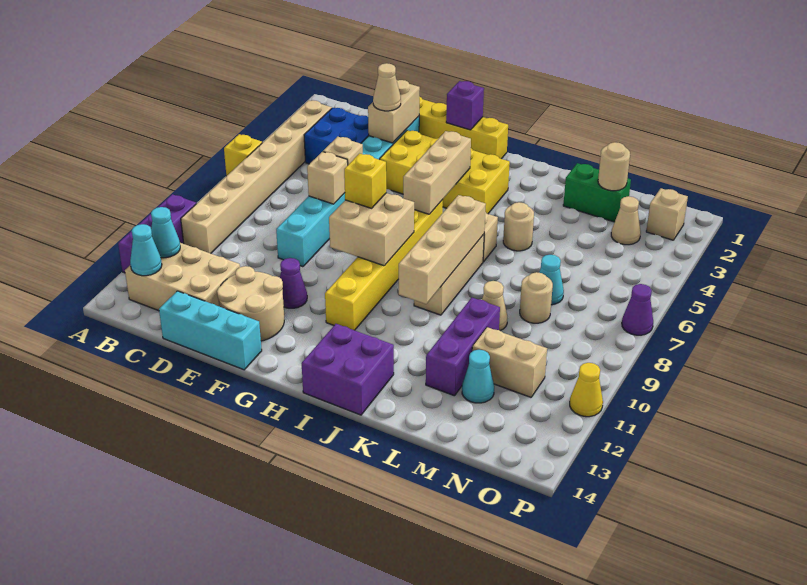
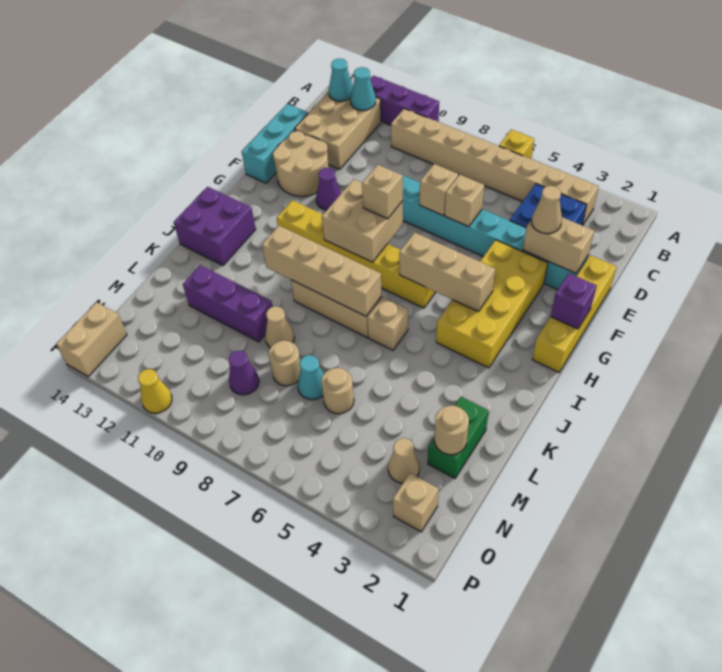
yellow brick G8 level 3 -> tan brick G8 level 3
tan round brick K5 level 1 -> tan round brick M6 level 1
tan brick M11:N11 level 1 -> tan brick O14:P14 level 1
cyan cone M12 level 1 -> none
purple cone P7 level 1 -> purple cone N9 level 1

